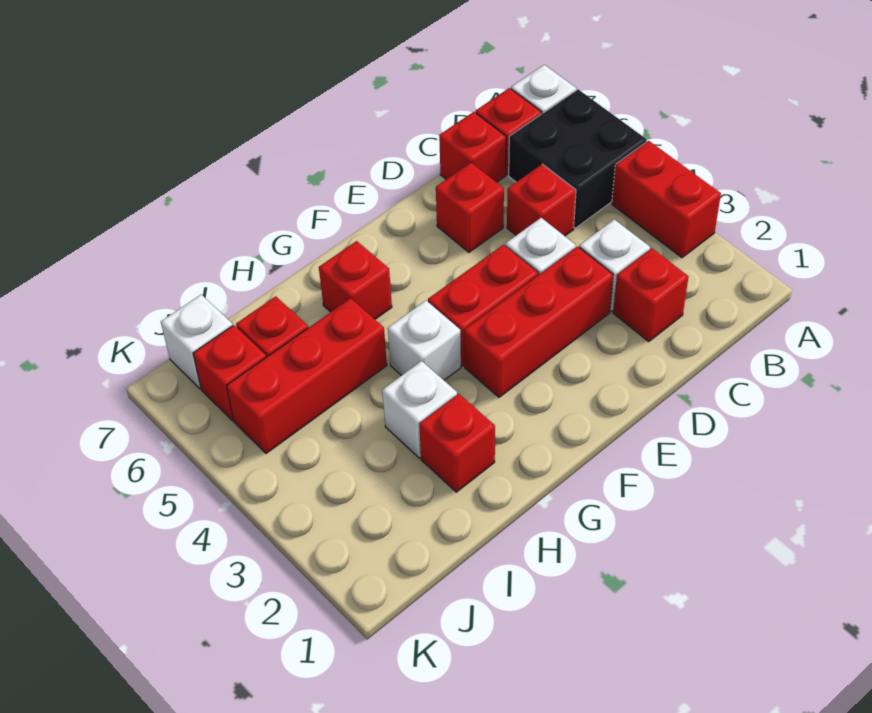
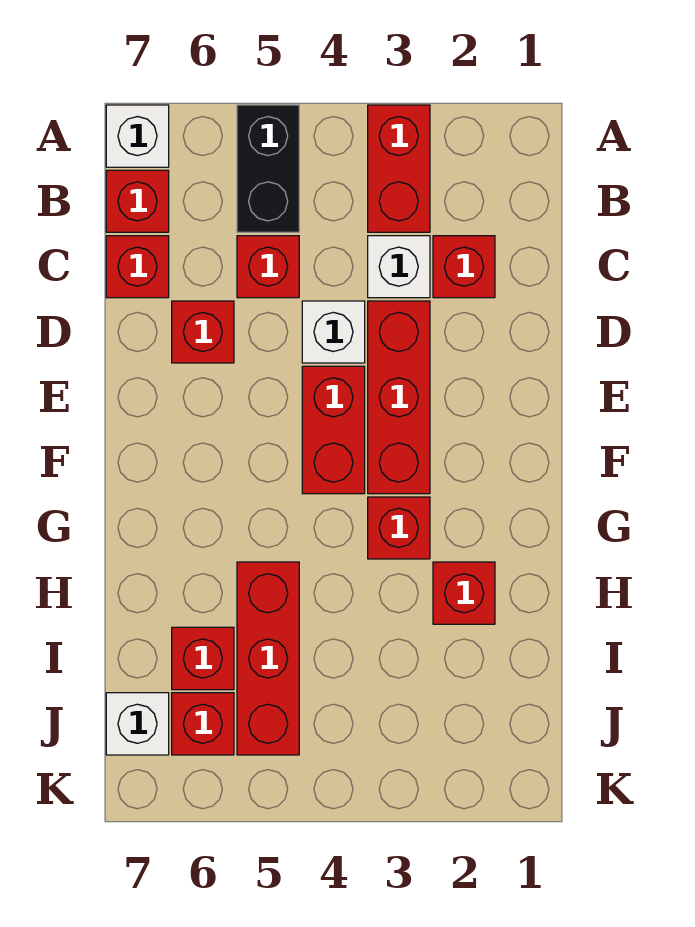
red brick A3:A4 level 1 -> red brick A3:B3 level 1
black brick A5:B6 level 1 -> black brick A5:B5 level 1
white brick G4 level 1 -> none
red brick G6 level 1 -> red brick G3 level 1
white brick H3 level 1 -> none

